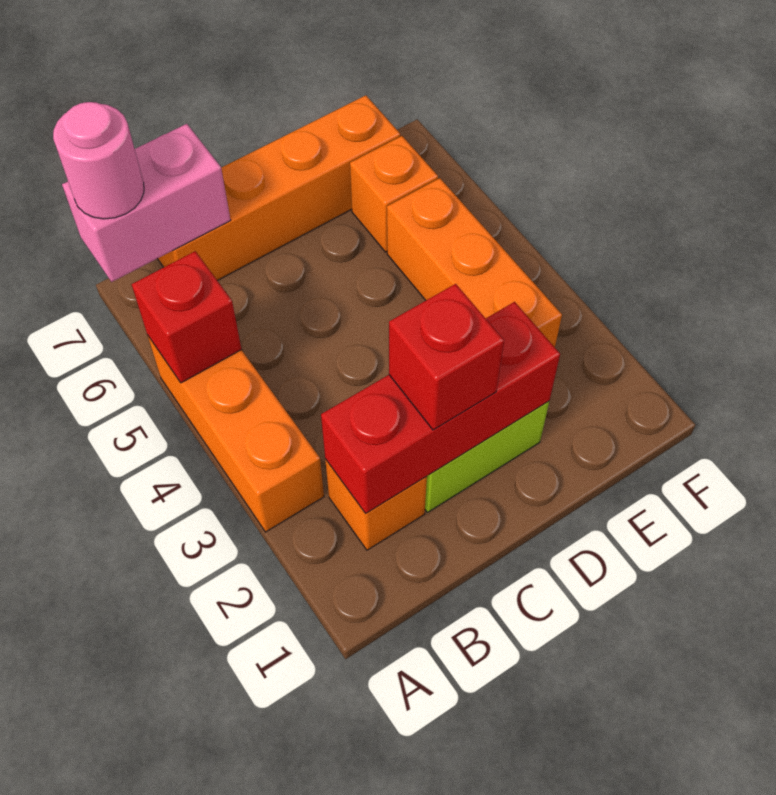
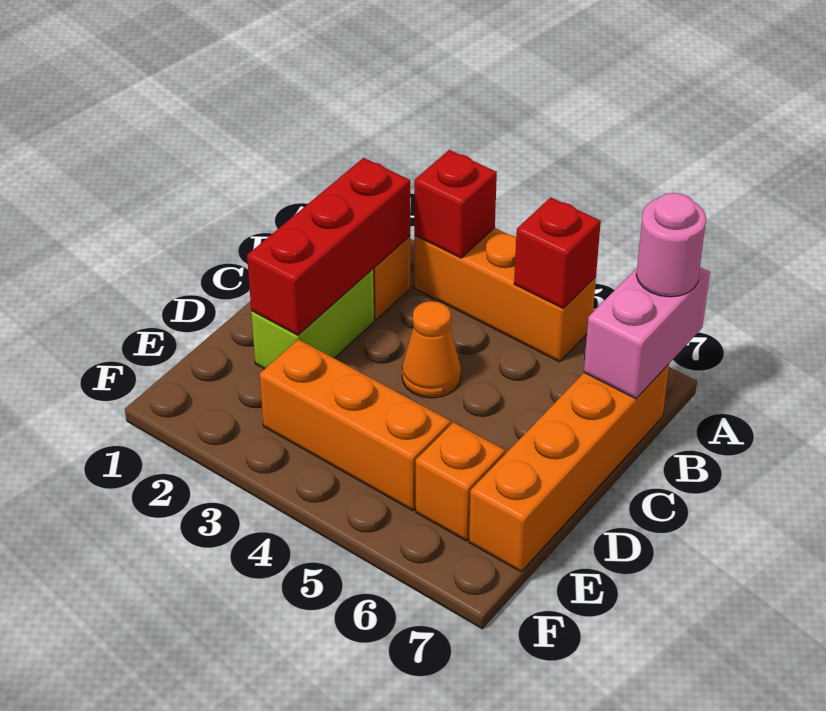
red brick C2 level 3 -> red brick A3 level 2
none -> orange cone C4 level 1

